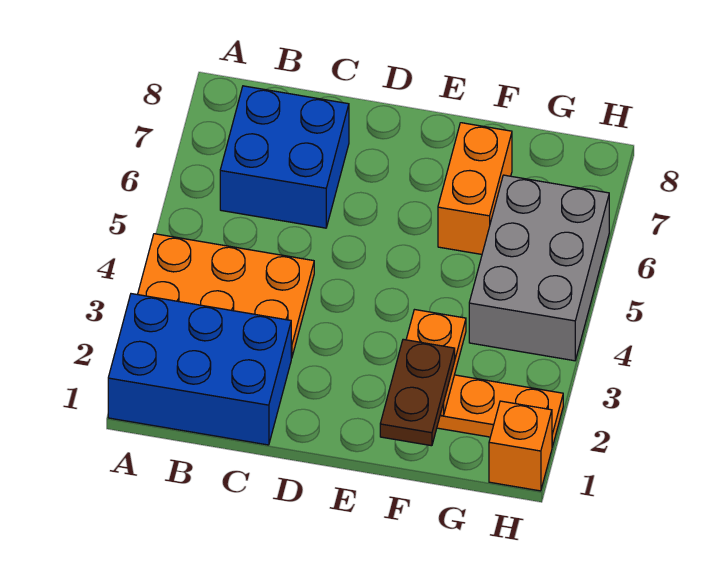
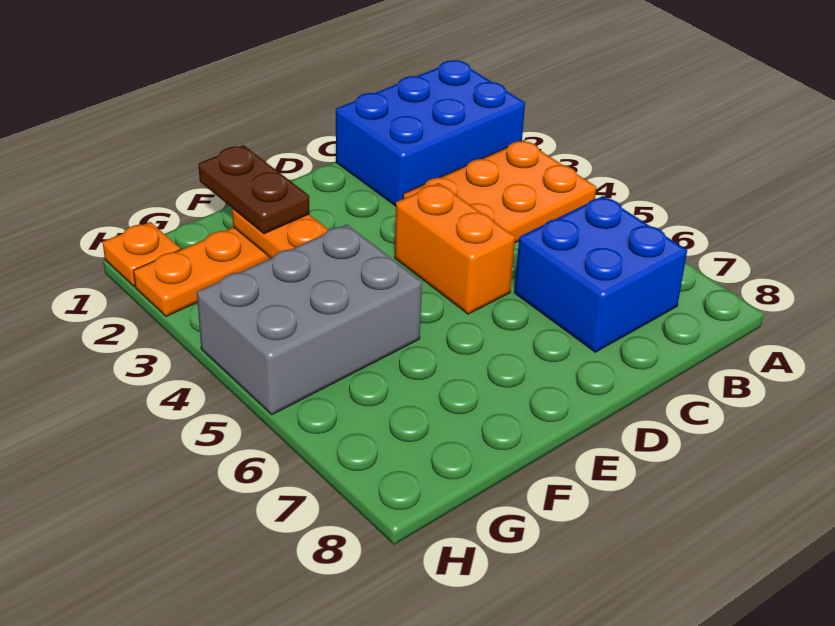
orange brick F6:F7 level 1 -> orange brick D4:D5 level 1
grey brick G4:H6 level 1 -> grey brick F4:H5 level 1
orange brick H1 level 1 -> orange plate H1 level 1

